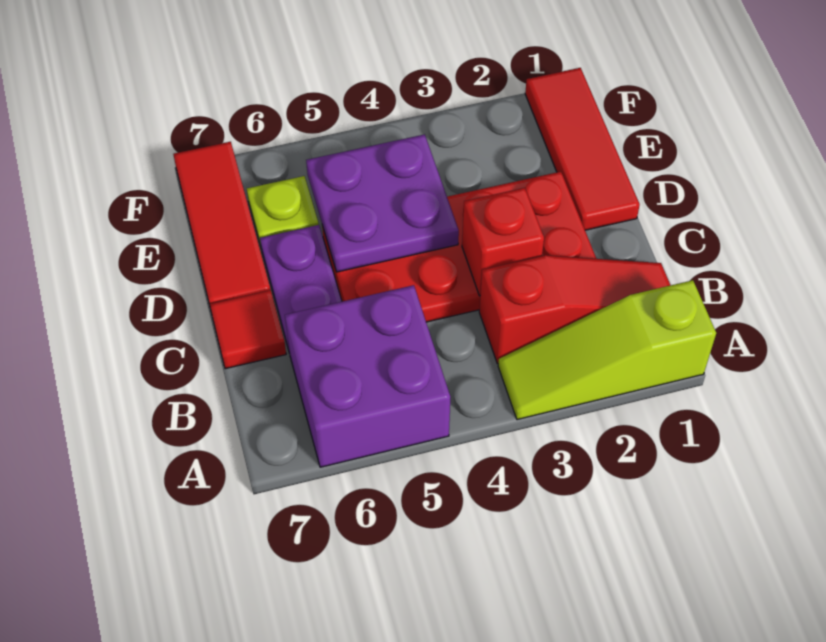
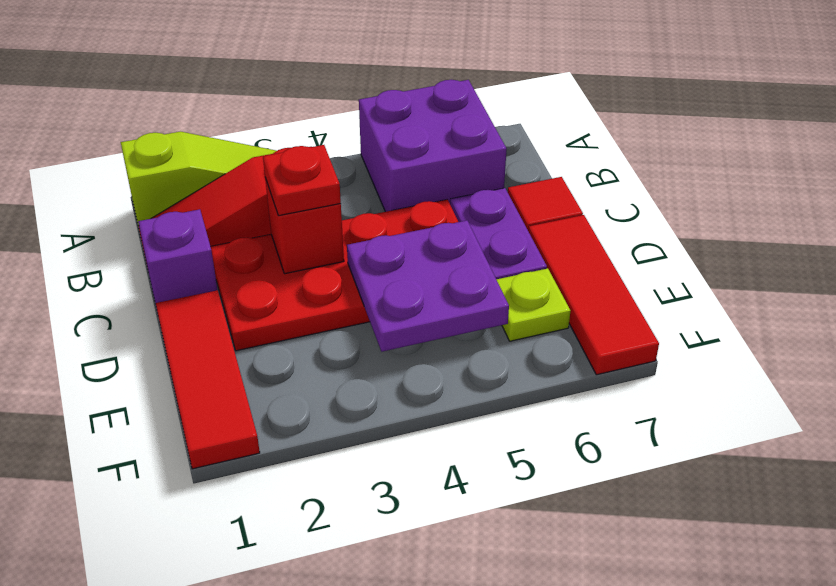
none -> purple brick C1 level 1
none -> red plate C3 level 3

